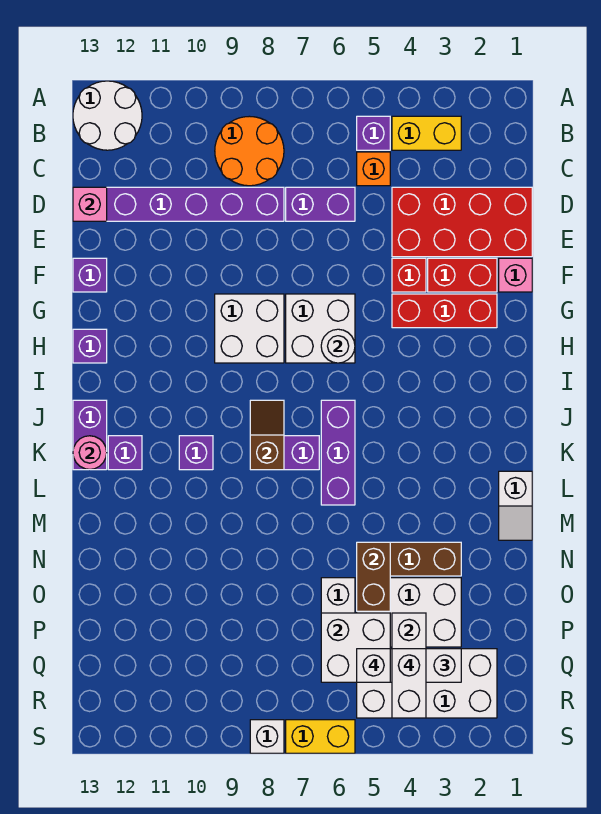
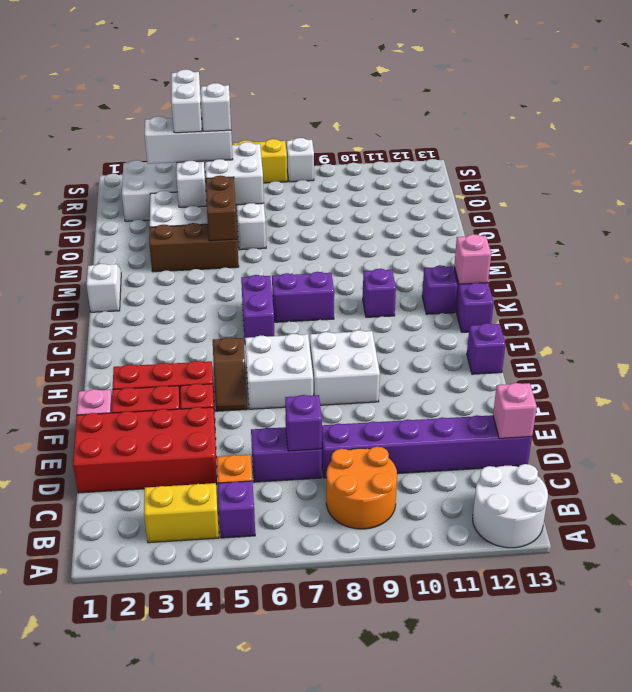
purple brick F13 level 1 -> purple brick D7 level 2
white round brick H6 level 2 -> none
purple brick J6:L6 level 1 -> purple brick J6:K6 level 1
brown slope J8:K8 level 2 top K -> brown slope G5:H5 level 1 top H
pink round brick K13 level 2 -> pink brick K13 level 2

